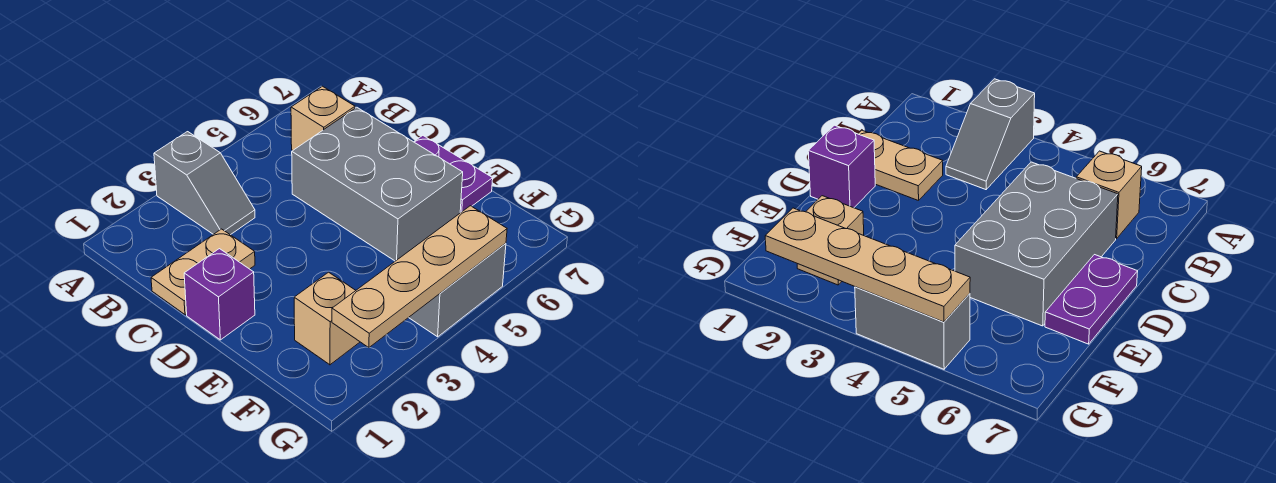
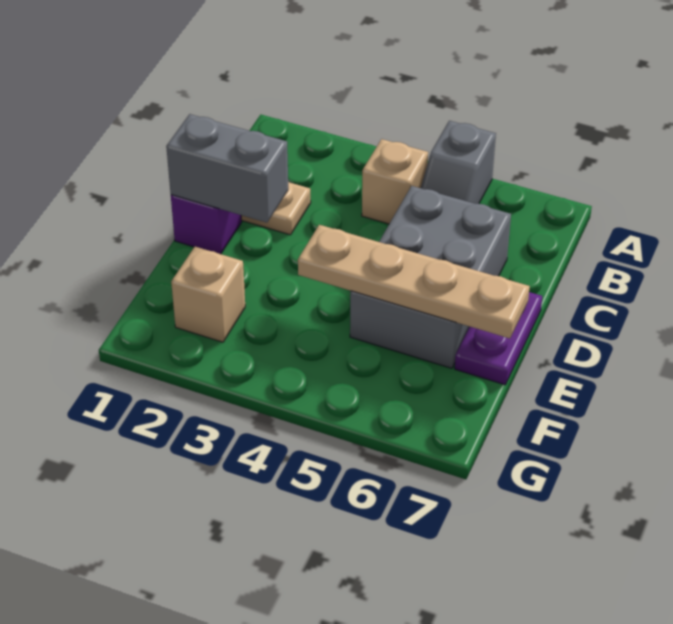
grey slope A3:B3 level 1 top A -> grey slope A5:B5 level 1 top A
tan brick B6 level 1 -> tan brick B4 level 1
tan plate G2:G5 level 2 -> tan plate E4:E7 level 2
grey brick G4:G5 level 1 -> grey brick D1:D2 level 2

